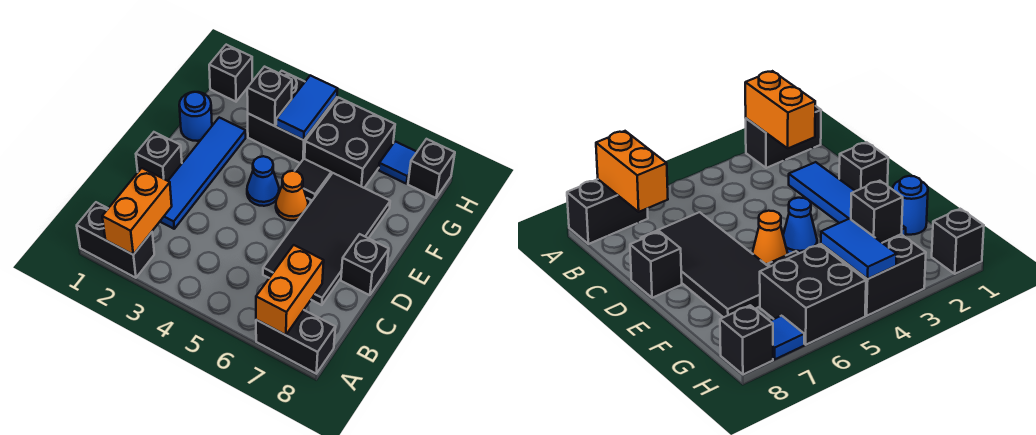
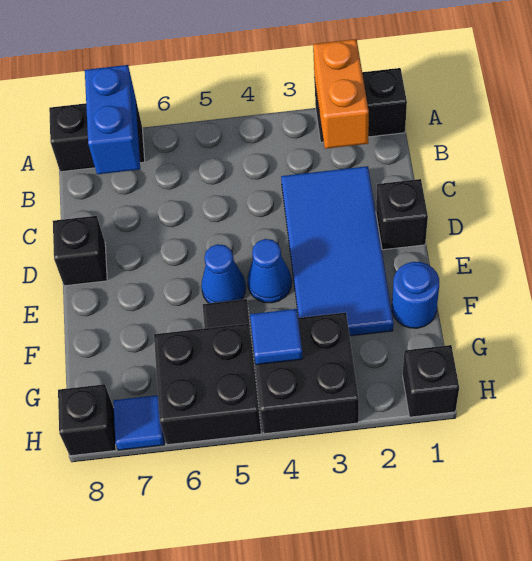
orange brick A7:B7 level 2 -> blue brick A7:B7 level 2
blue tile C2:F2 level 1 -> blue tile C2:F3 level 1
black tile C6:F7 level 1 -> none
orange cone E5 level 1 -> blue cone E5 level 1
black brick G3 level 2 -> none
blue tile G4:H4 level 2 -> blue tile G4 level 2

